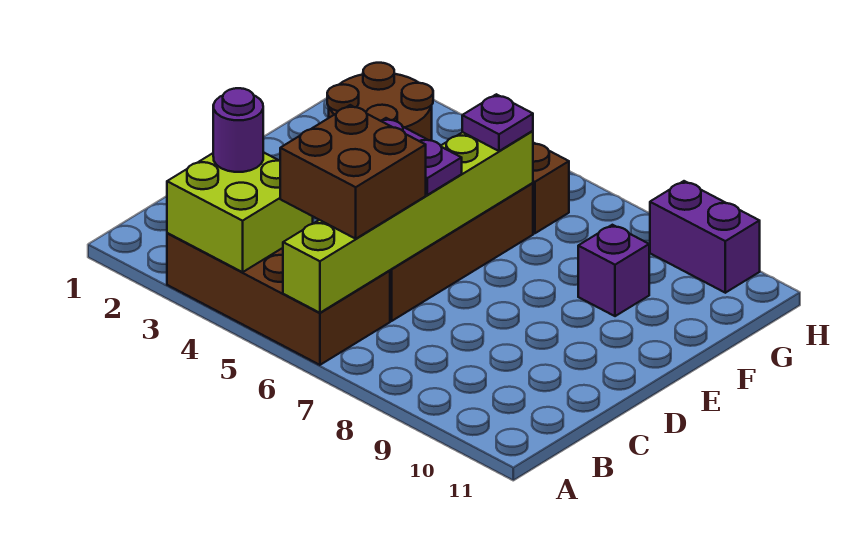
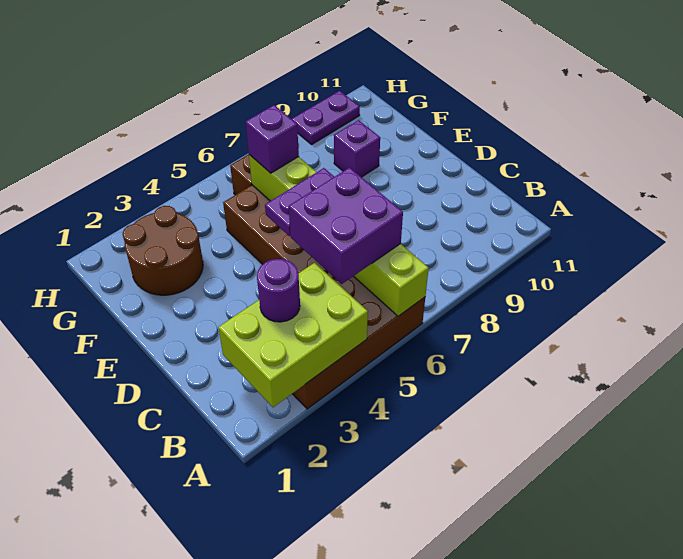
lime brick A3:B4 level 2 -> lime brick A2:B4 level 2
brown brick B5:C6 level 3 -> purple brick B5:C6 level 3
purple plate F6 level 3 -> purple brick F6 level 3
purple brick H9:H10 level 1 -> purple plate H9:H10 level 1

